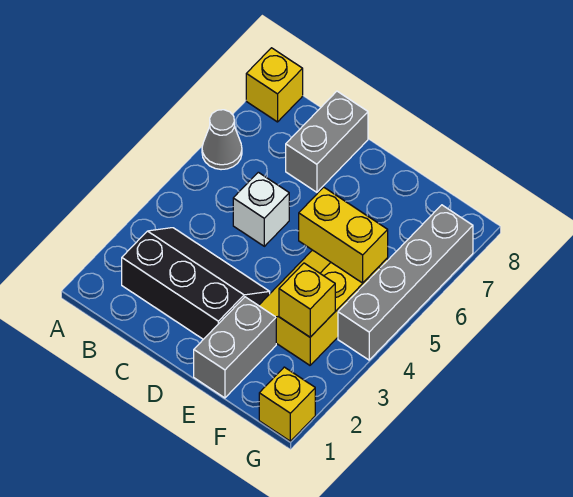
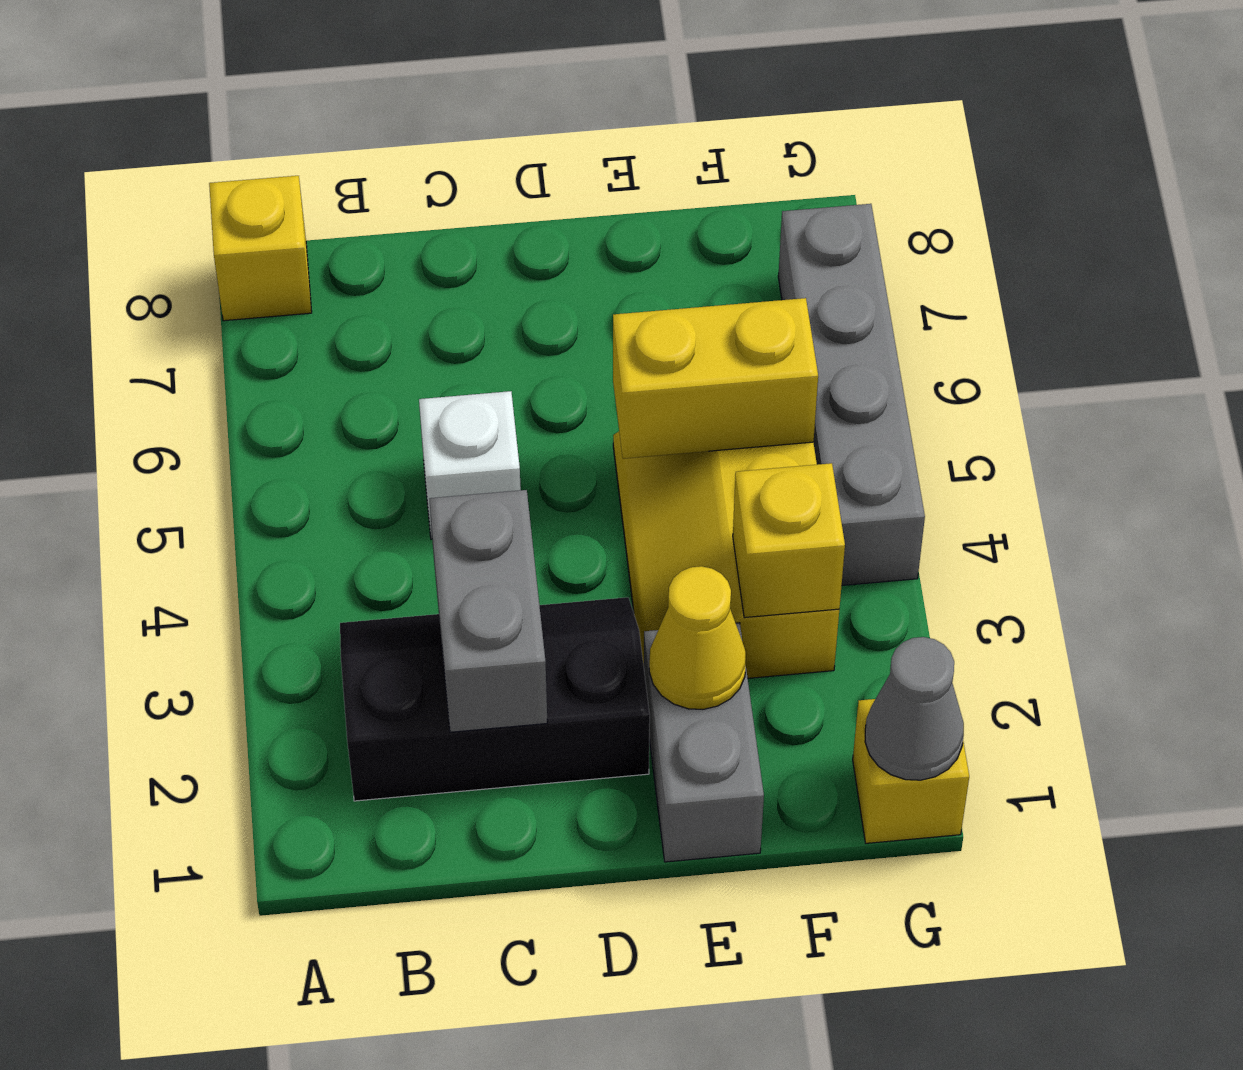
grey cone A6 level 1 -> grey cone G1 level 2
grey brick C7:C8 level 1 -> grey brick C2:C3 level 2
none -> yellow cone E2 level 2

